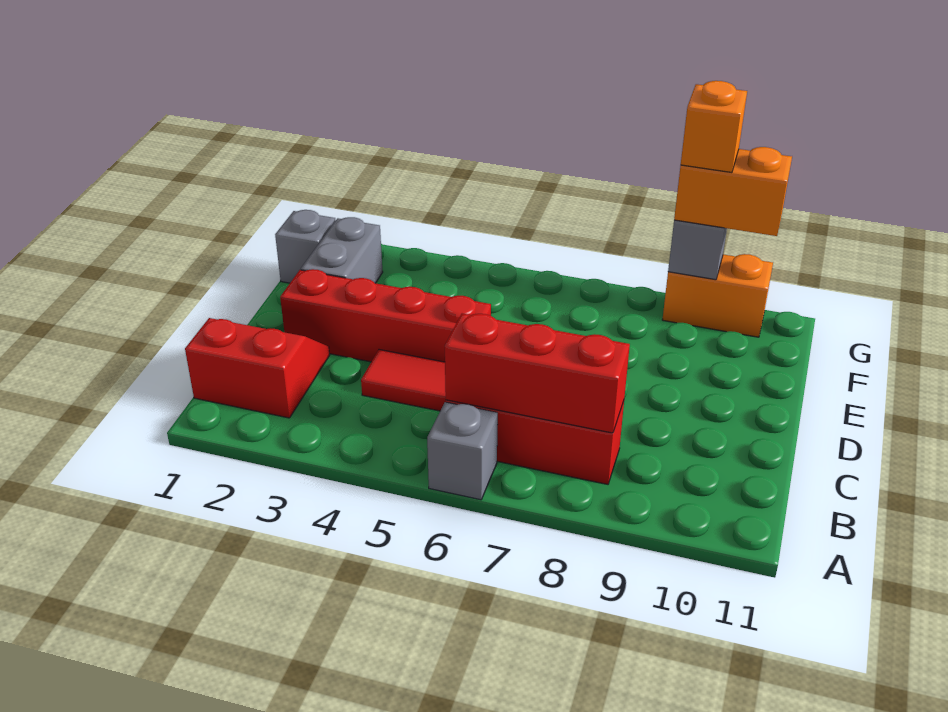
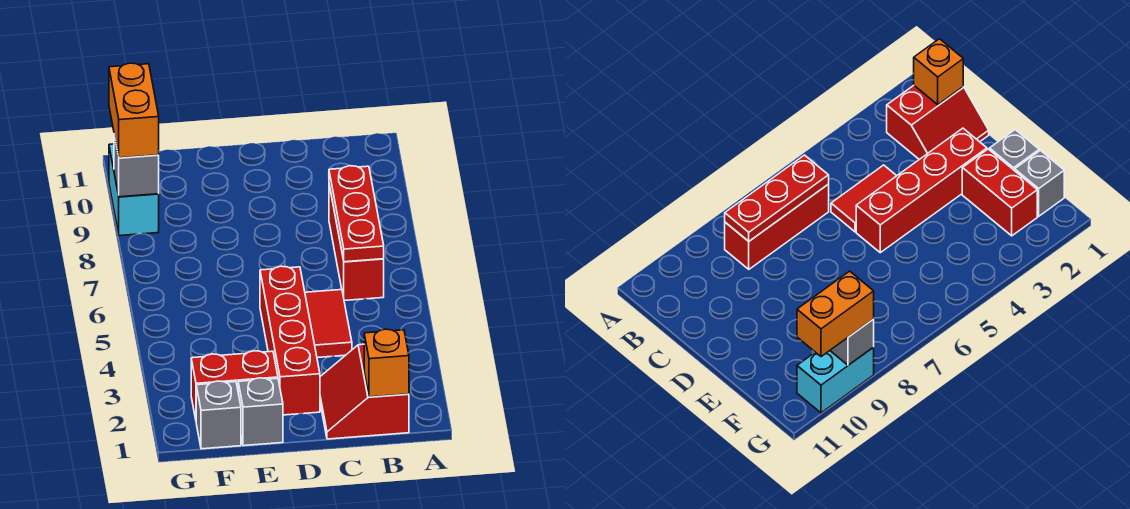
grey brick A6 level 1 -> grey brick E1 level 1
red brick B6:B8 level 2 -> red plate B6:B8 level 2
grey brick E2:F2 level 1 -> red brick E2:F2 level 1
orange brick G9:G10 level 1 -> cyan brick G9:G10 level 1
orange brick G9 level 4 -> orange brick B1 level 2

